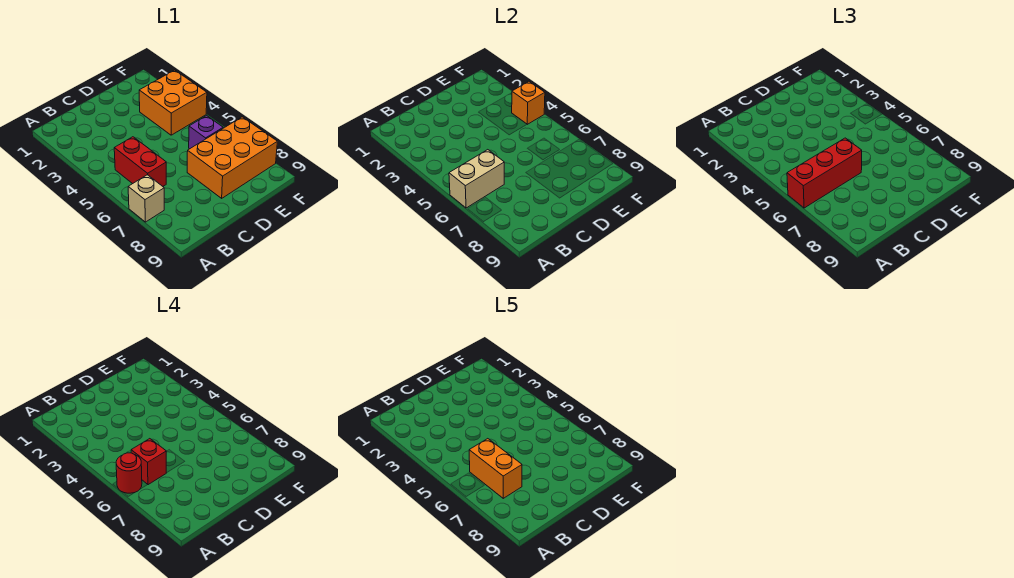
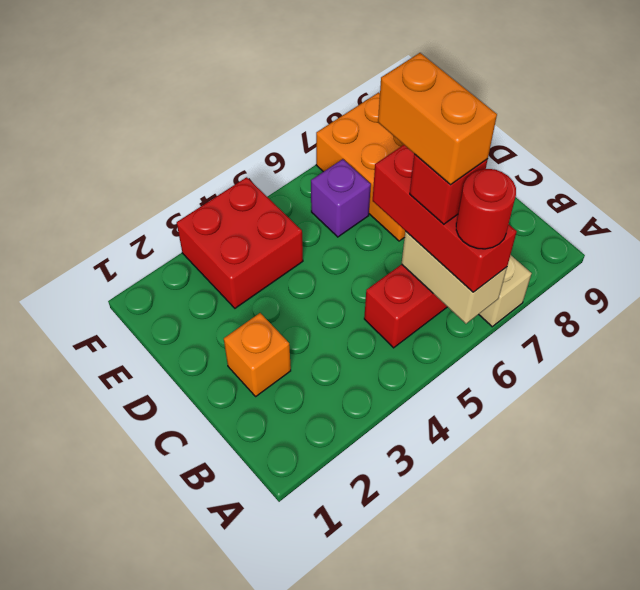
orange brick B6:B7 level 5 -> orange brick B6:C6 level 5
orange brick E3:F4 level 1 -> red brick E3:F4 level 1
orange brick F4 level 2 -> orange brick C2 level 1

